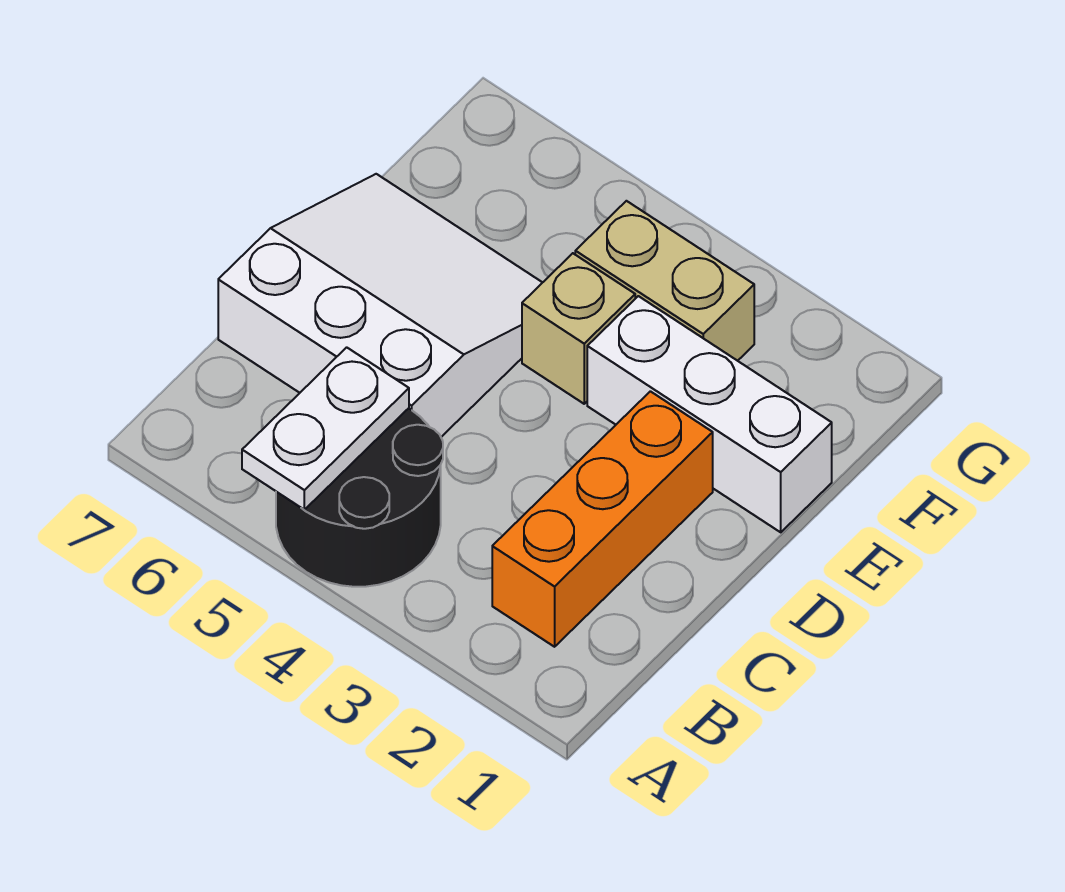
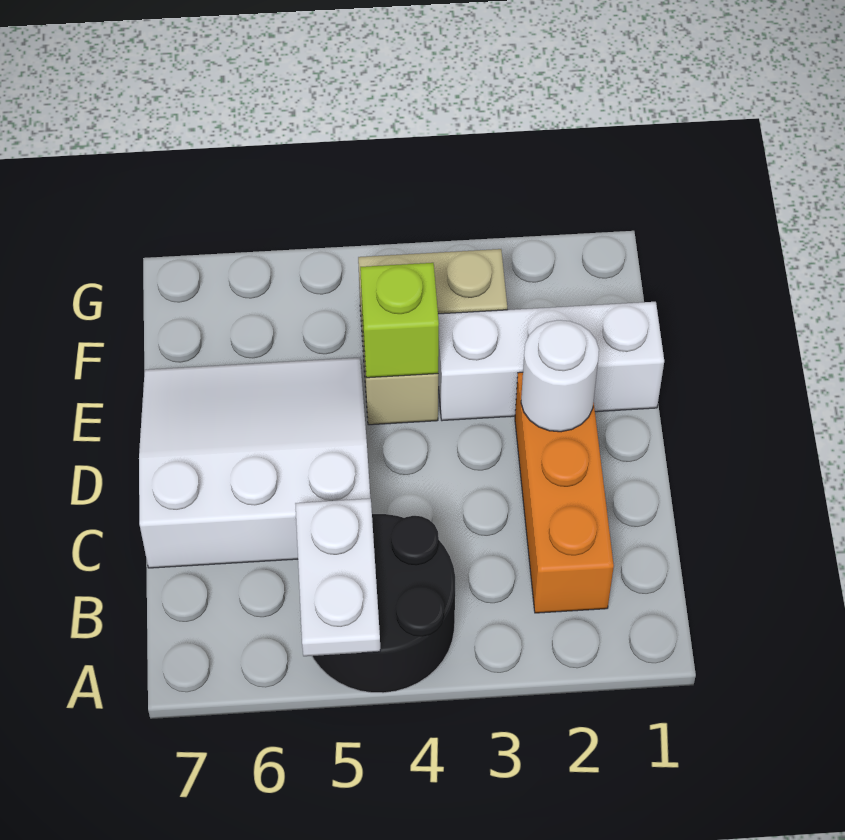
none -> white round brick D2 level 2
none -> lime brick E4 level 2

